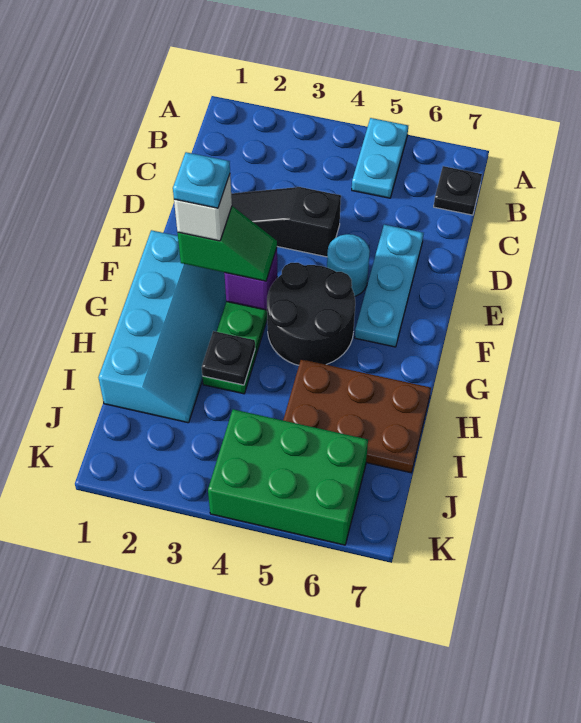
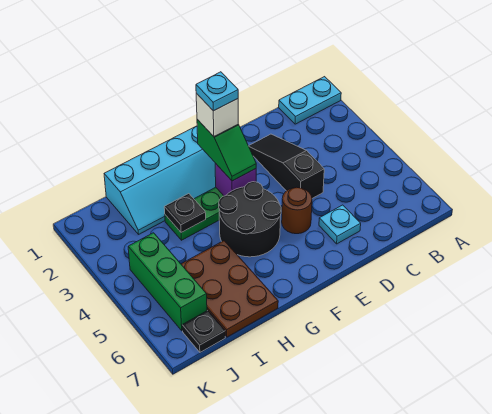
cyan plate A5:B5 level 1 -> cyan plate A1:B1 level 1
black plate B7 level 1 -> black plate J7 level 1
cyan plate D6:F6 level 1 -> cyan plate D6 level 1
cyan round brick E5 level 1 -> brown round brick E5 level 1
green brick J4:K6 level 1 -> green brick J4:J6 level 1

